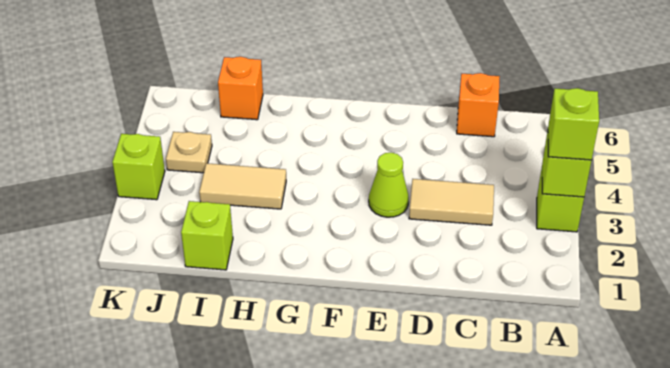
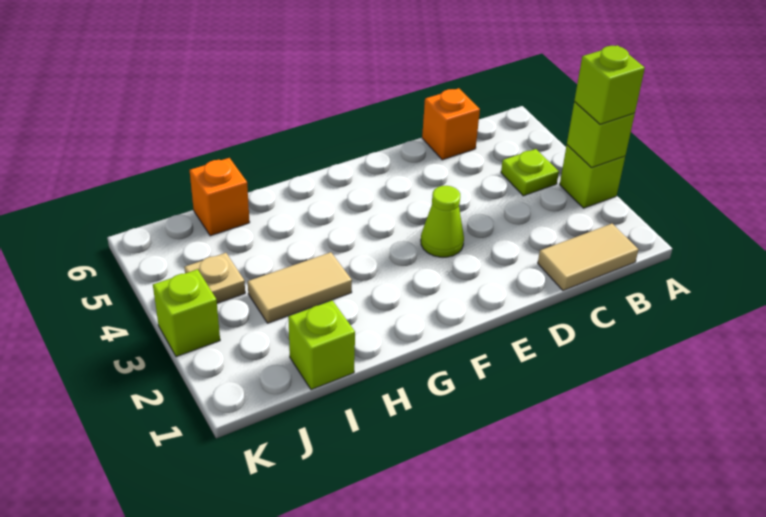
none -> lime plate B4 level 1
tan tile C3:D3 level 1 -> tan tile B1:C1 level 1

